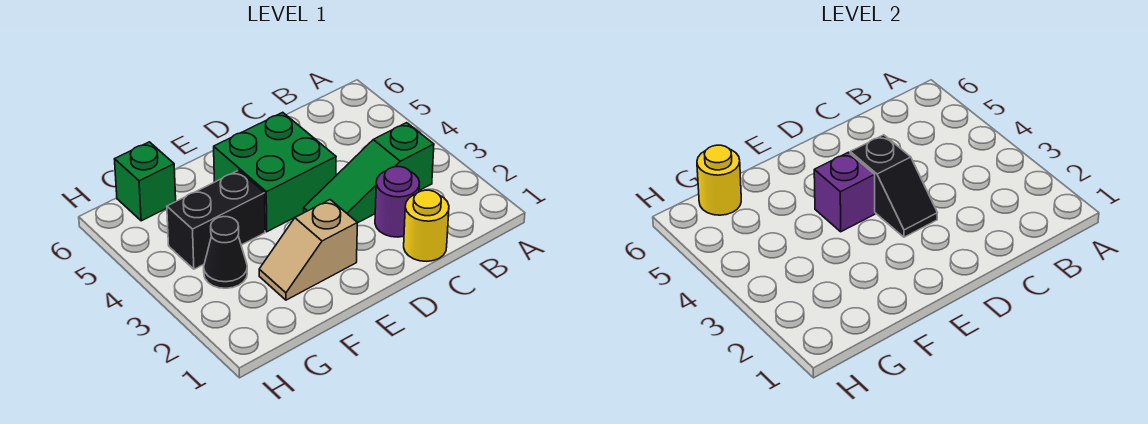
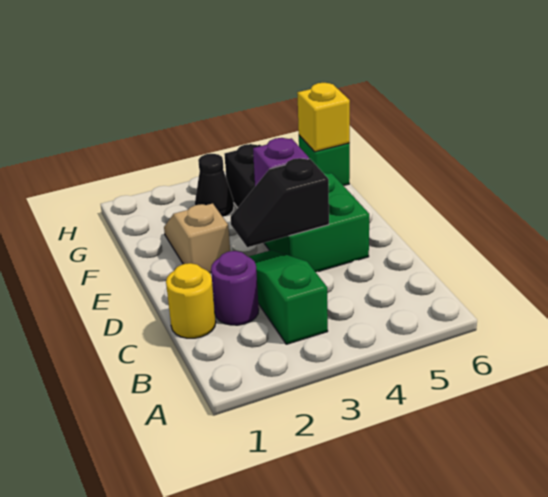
yellow round brick G6 level 2 -> yellow brick G6 level 2

